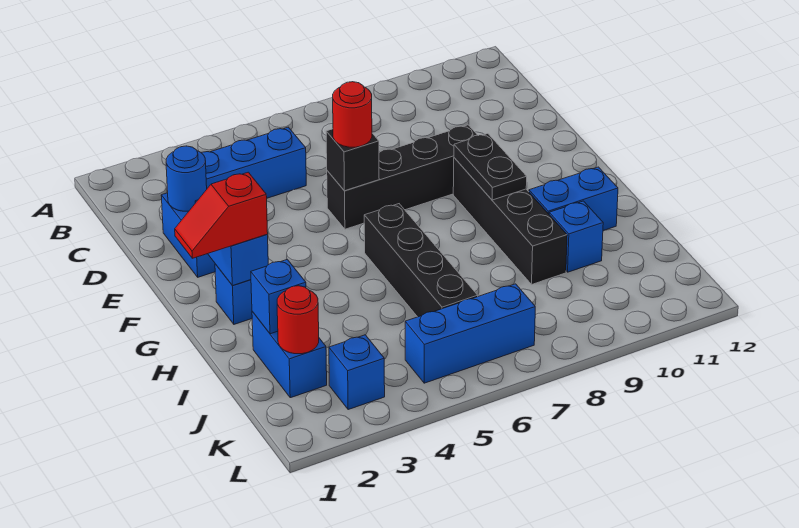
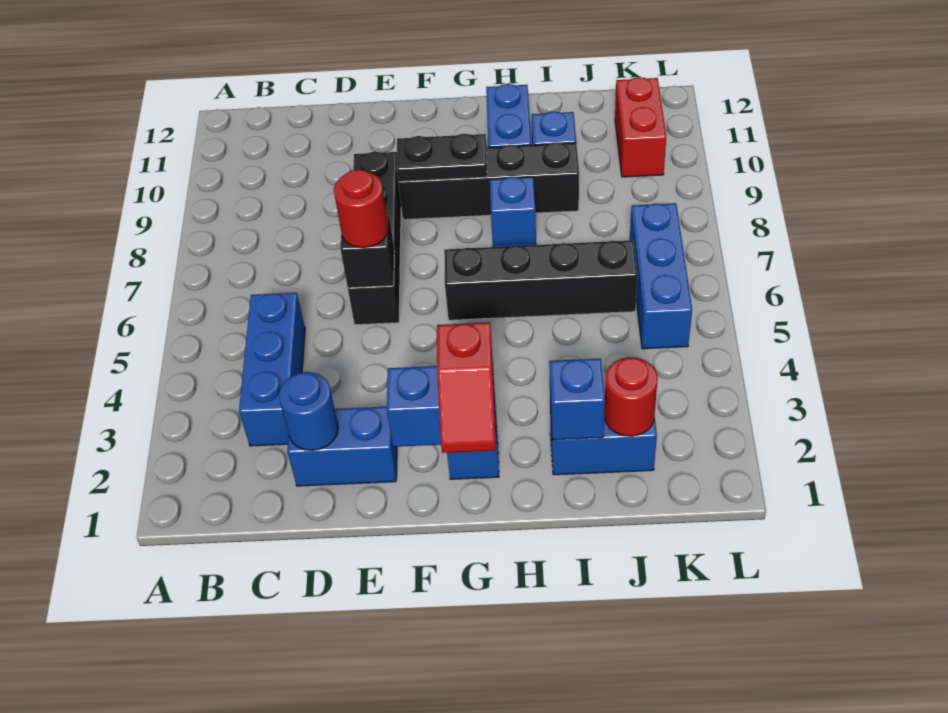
blue brick K3 level 1 -> blue brick H8 level 1
none -> red brick K10:K11 level 1

